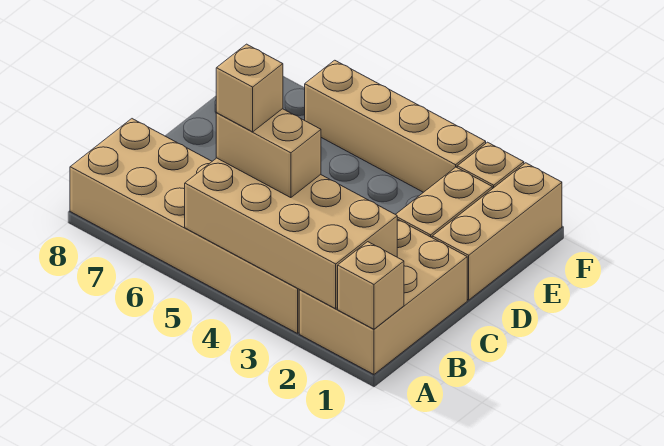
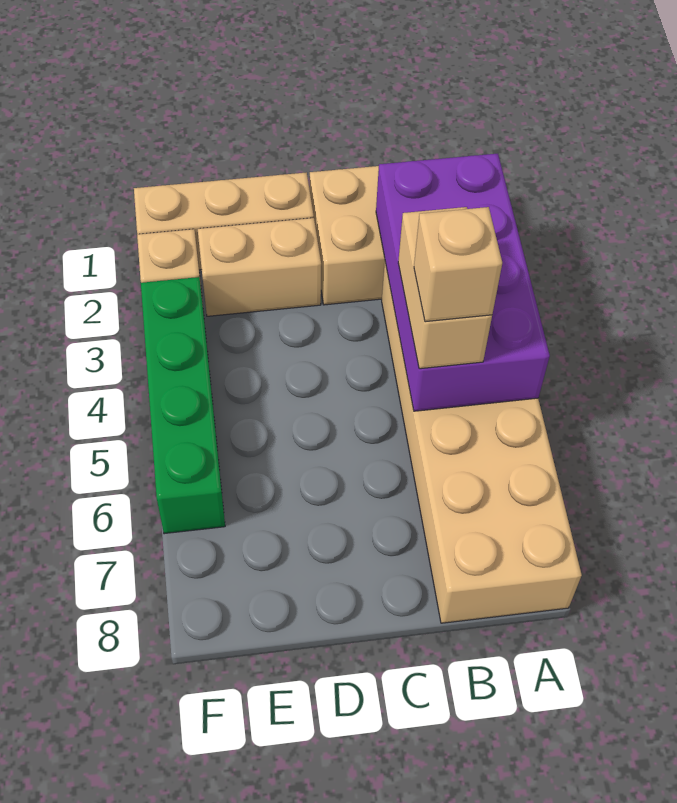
tan brick A1 level 2 -> none
tan brick A2:B5 level 2 -> purple brick A2:B5 level 2
tan brick F3:F6 level 1 -> green brick F3:F6 level 1

